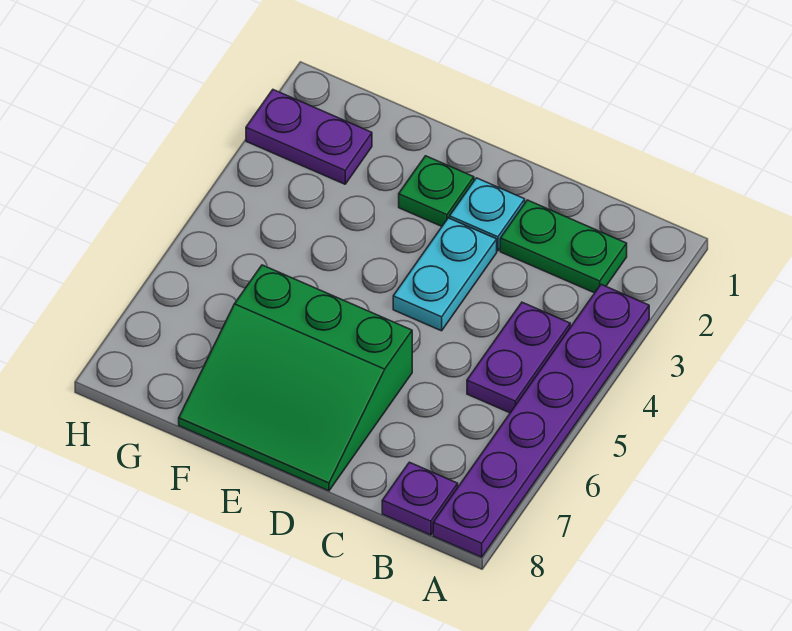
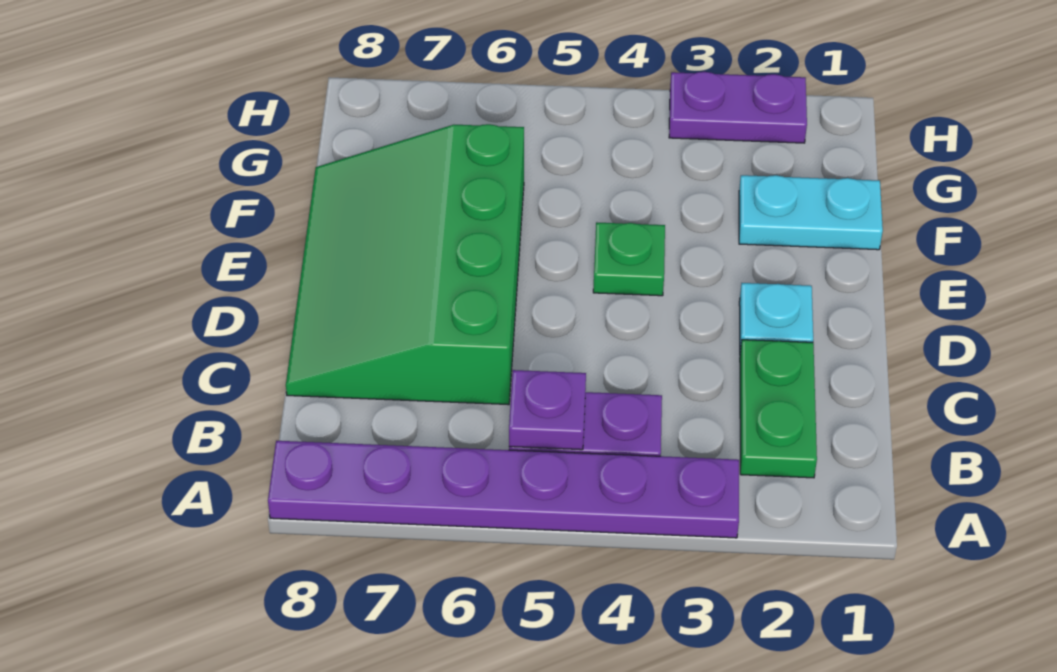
purple plate B8 level 1 -> purple plate B5 level 2
cyan plate D3:D4 level 1 -> cyan plate F1:F2 level 1
green slope D6:F8 level 1 top 6 -> green slope C6:F8 level 1 top 6
green plate E2 level 1 -> green plate E4 level 1
purple plate G2:H2 level 1 -> purple plate H2:H3 level 1

